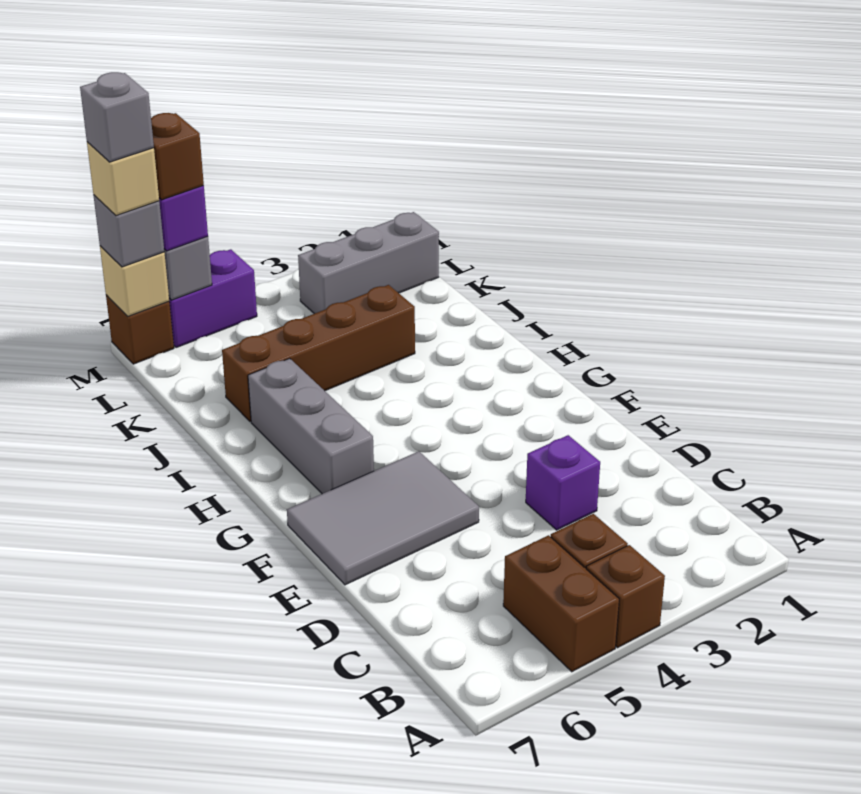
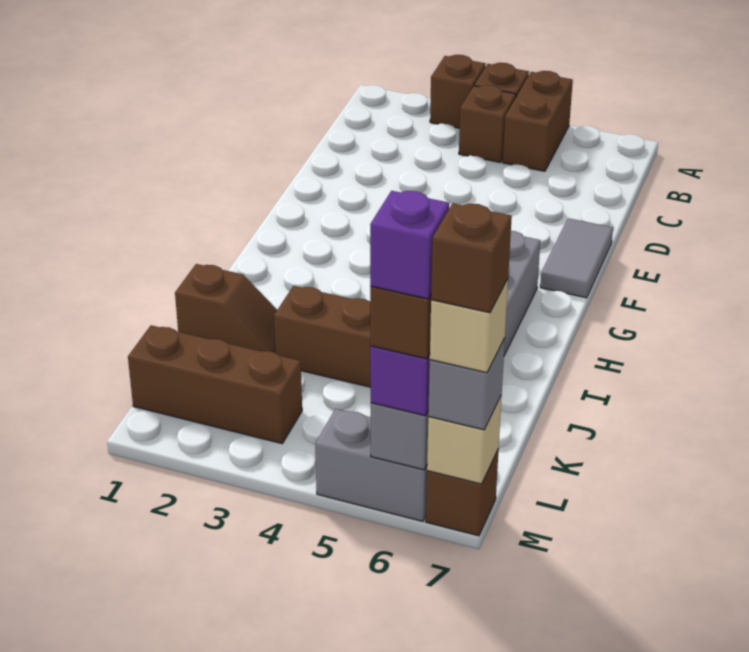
none -> brown brick A3 level 1
purple brick D3 level 1 -> purple brick M6 level 5
grey tile E5:F7 level 1 -> grey tile E7:F7 level 1
none -> brown slope J1:J2 level 1 top 1
grey brick L1:L3 level 1 -> brown brick L1:L3 level 1
purple brick M5:M6 level 1 -> grey brick M5:M6 level 1
grey brick M7 level 5 -> brown brick M7 level 5

